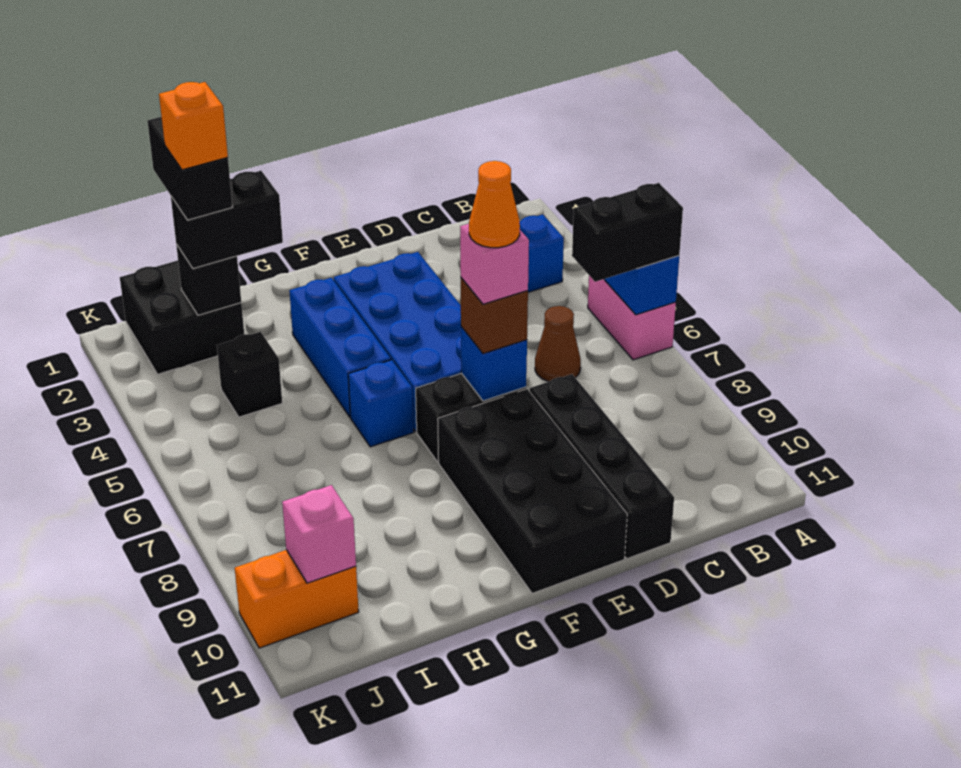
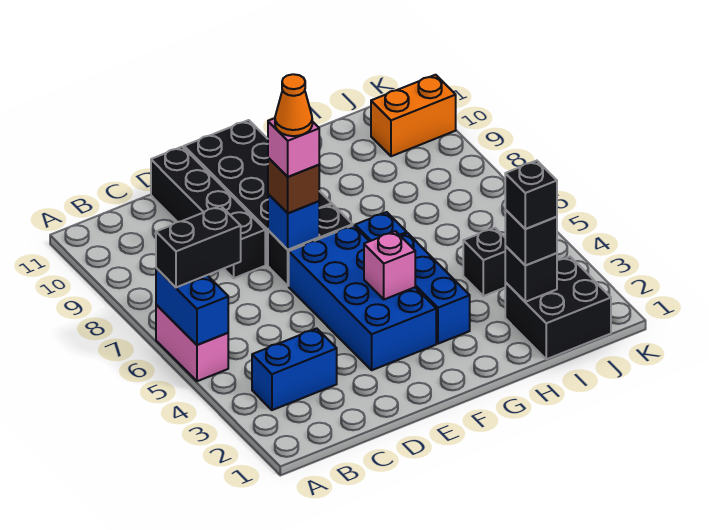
brown cone C6 level 1 -> none
black brick H2:I2 level 3 -> black brick I2 level 3
black brick I1:I2 level 4 -> black brick I2 level 4
orange brick I2 level 5 -> none
pink brick J10 level 2 -> pink brick F4 level 2

